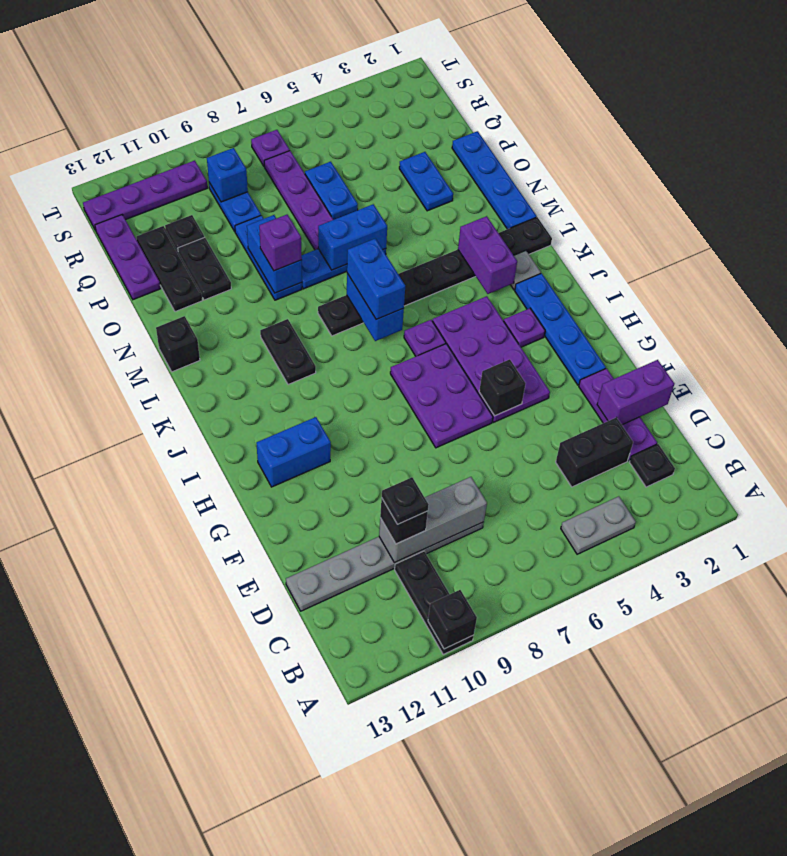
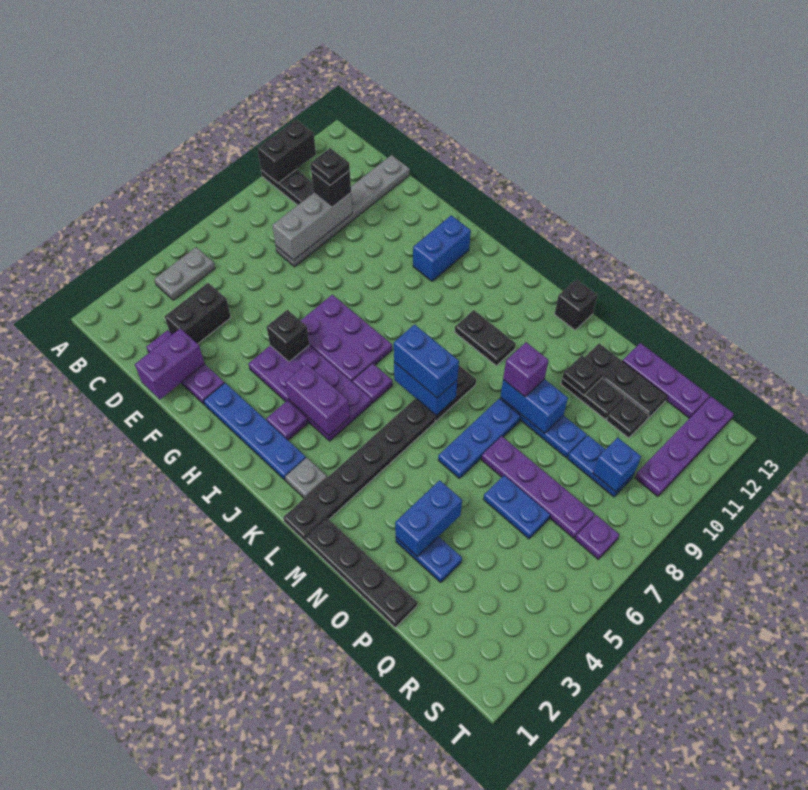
black brick A10 level 2 -> black brick A10:A11 level 2
black plate C2 level 1 -> black plate O11 level 2
purple brick K3:L3 level 2 -> purple brick I4:J4 level 2
blue plate M1:P1 level 1 -> black plate M1:P1 level 1
blue brick N6:N7 level 2 -> blue brick O3:O4 level 2

